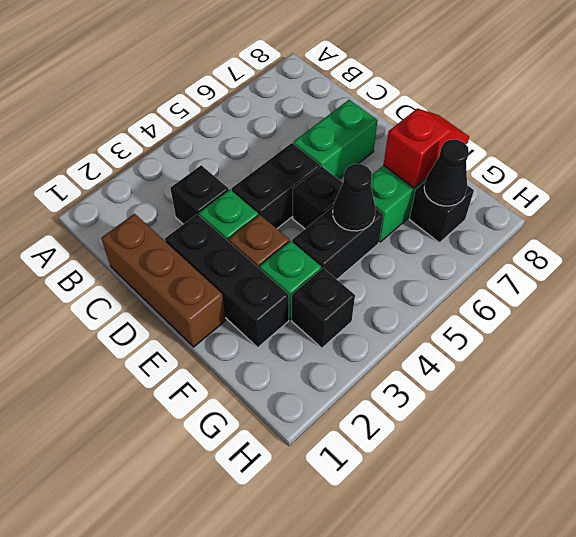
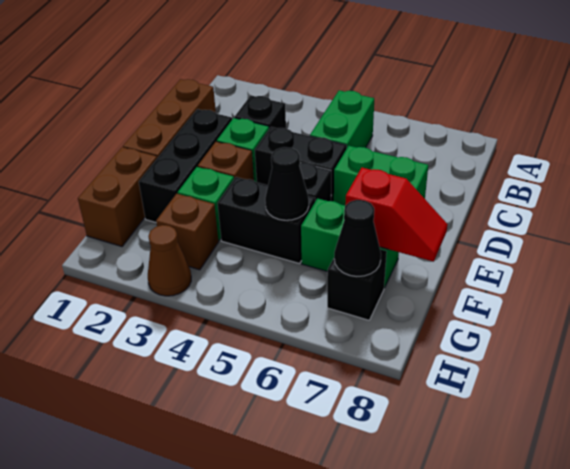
none -> green brick B5:C5 level 1
none -> brown brick F1:G1 level 1
black brick G3 level 1 -> brown brick G3 level 1
none -> brown cone H3 level 1

